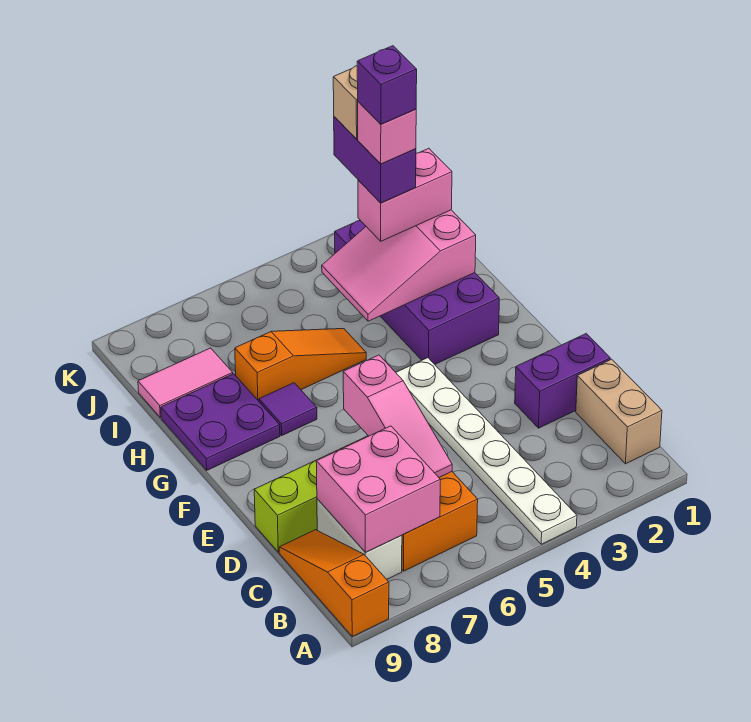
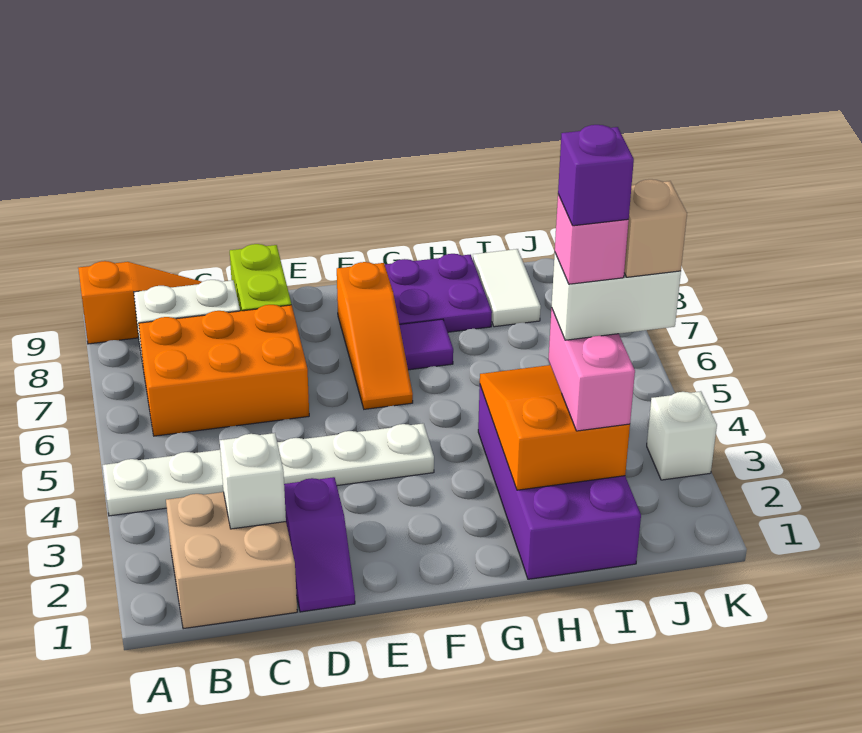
tan brick B1:C1 level 1 -> tan brick B1:C2 level 1
pink brick B7:C8 level 2 -> none
none -> white brick C2 level 2
pink slope C6:E6 level 2 top E -> none
purple brick D1:D2 level 1 -> purple slope D1:D2 level 1 top 2
purple brick G2:J3 level 1 -> purple brick H1:I4 level 1
pink slope H2:I4 level 2 top 2 -> orange slope H2:I4 level 2 top 2
orange slope H5:H7 level 1 top 7 -> orange slope F6:F8 level 1 top 8
purple brick I3:J3 level 4 -> white brick I3:J3 level 4
pink tile I8:I9 level 1 -> white tile I8:I9 level 1
none -> white brick K3 level 1

